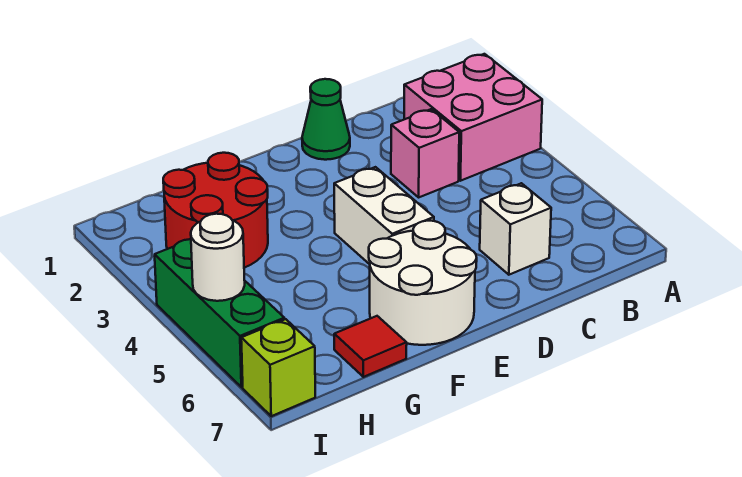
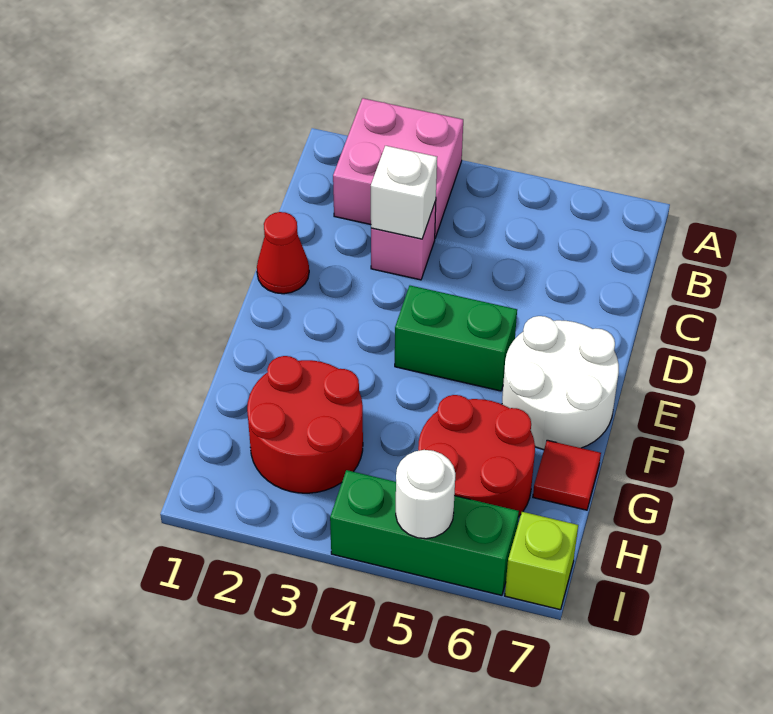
white brick C6 level 1 -> white brick C3 level 2
green cone D1 level 1 -> red cone D1 level 1
white brick E4:E5 level 1 -> green brick E4:E5 level 1
none -> red round brick G5:H6 level 1

